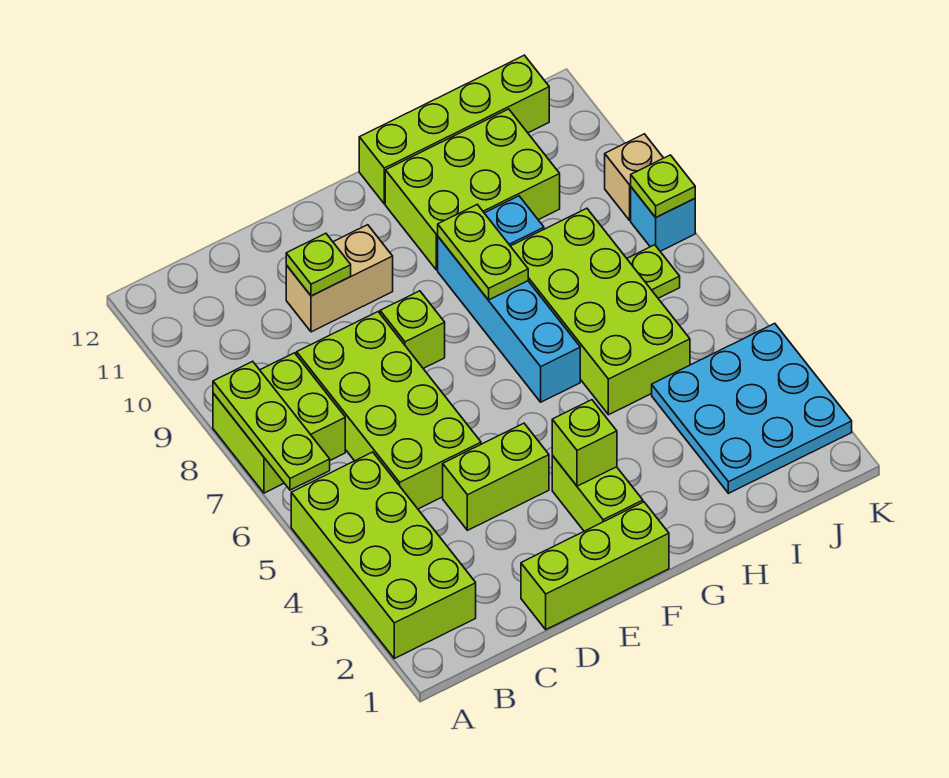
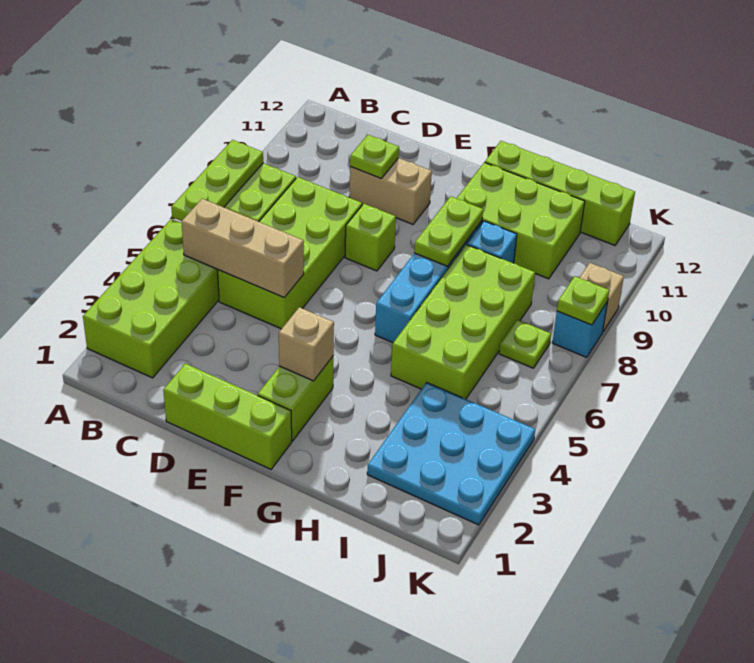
none -> tan brick B5:D5 level 2
lime brick D4:E4 level 1 -> none
lime brick F3 level 2 -> tan brick F3 level 2

